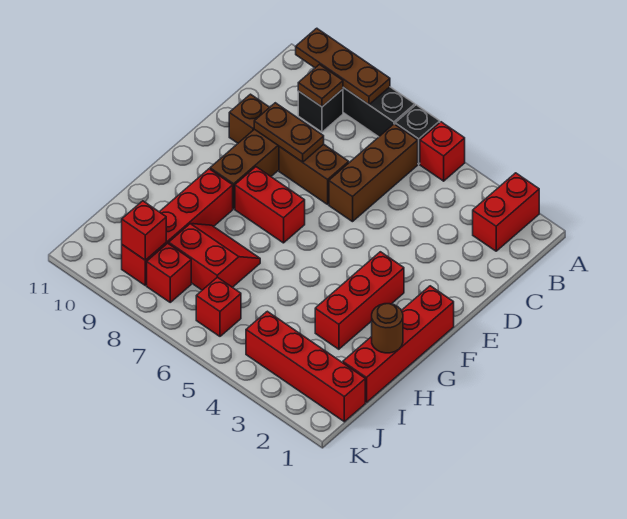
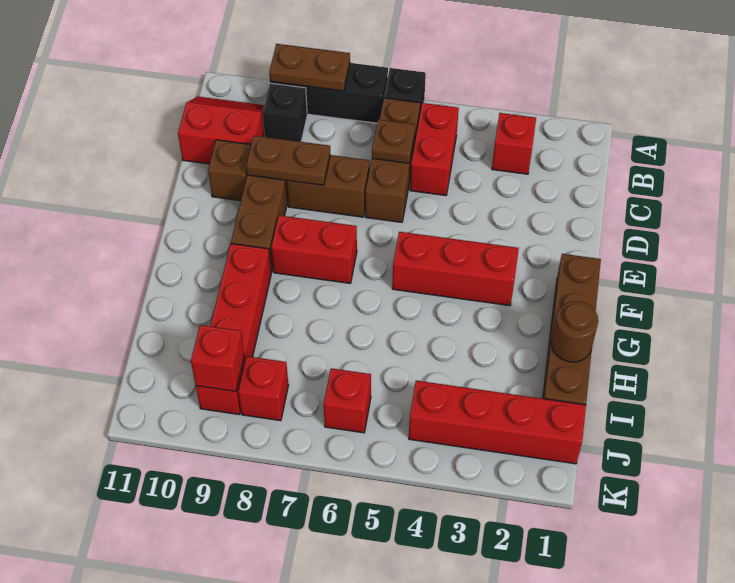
red brick A2:B2 level 1 -> red brick B5:C5 level 1
red brick A5 level 1 -> red brick B3 level 1
brown plate A8:A10 level 2 -> brown plate A8:A9 level 2
brown plate B9 level 2 -> brown plate C6 level 2
red brick F1:I1 level 1 -> brown brick F1:I1 level 1
red brick F3:H3 level 1 -> red brick F3:F5 level 1
red slope H7:I8 level 1 top I -> red slope B10:C11 level 1 top C

